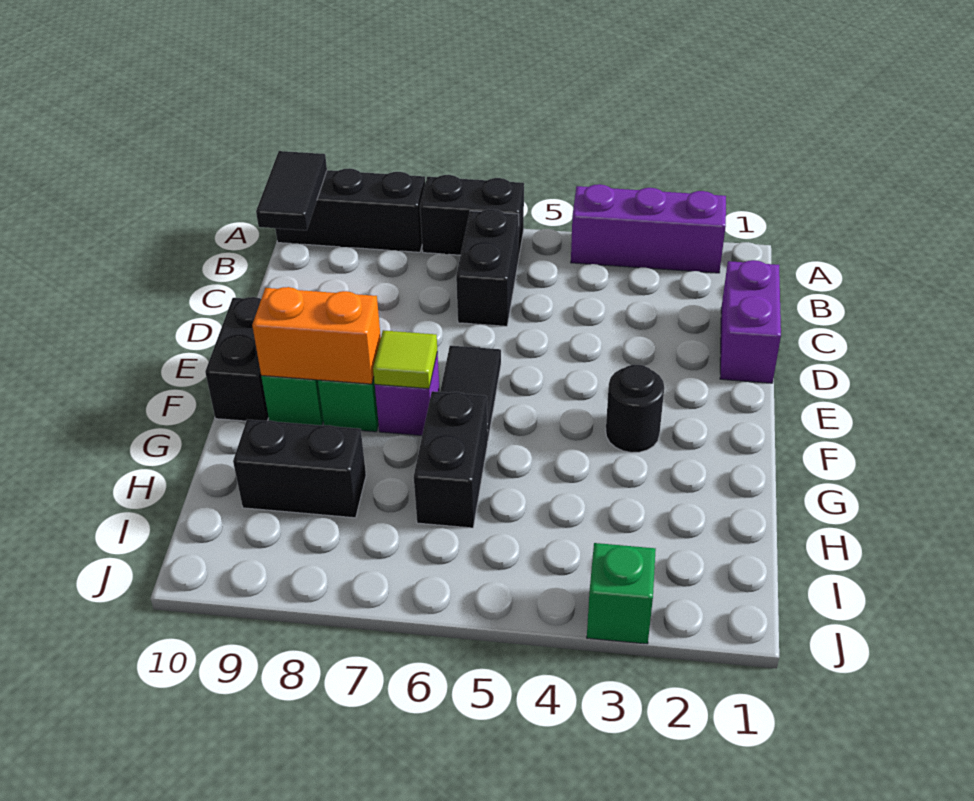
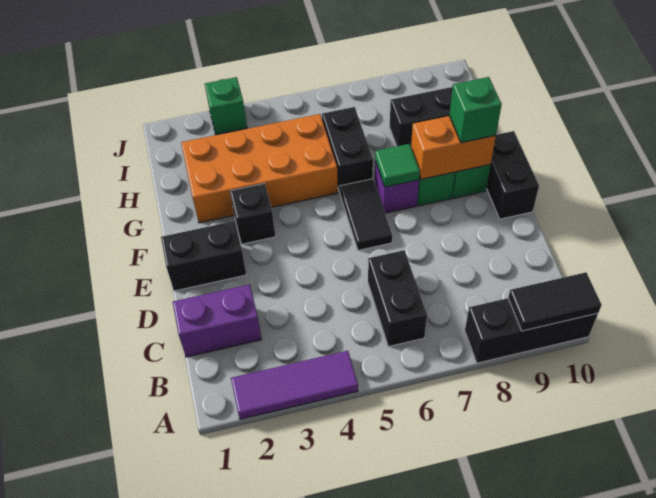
purple brick A2:A4 level 1 -> purple tile A2:A4 level 1
black brick A6:A7 level 1 -> black brick E1:E2 level 1
black tile A10:B10 level 2 -> black tile A9:A10 level 2
purple brick C1:D1 level 1 -> purple brick C1:C2 level 1
black round brick F3 level 1 -> black brick F3 level 1
lime tile F7 level 2 -> green tile F7 level 2
none -> green brick F9 level 3
none -> orange brick G2:H5 level 1

